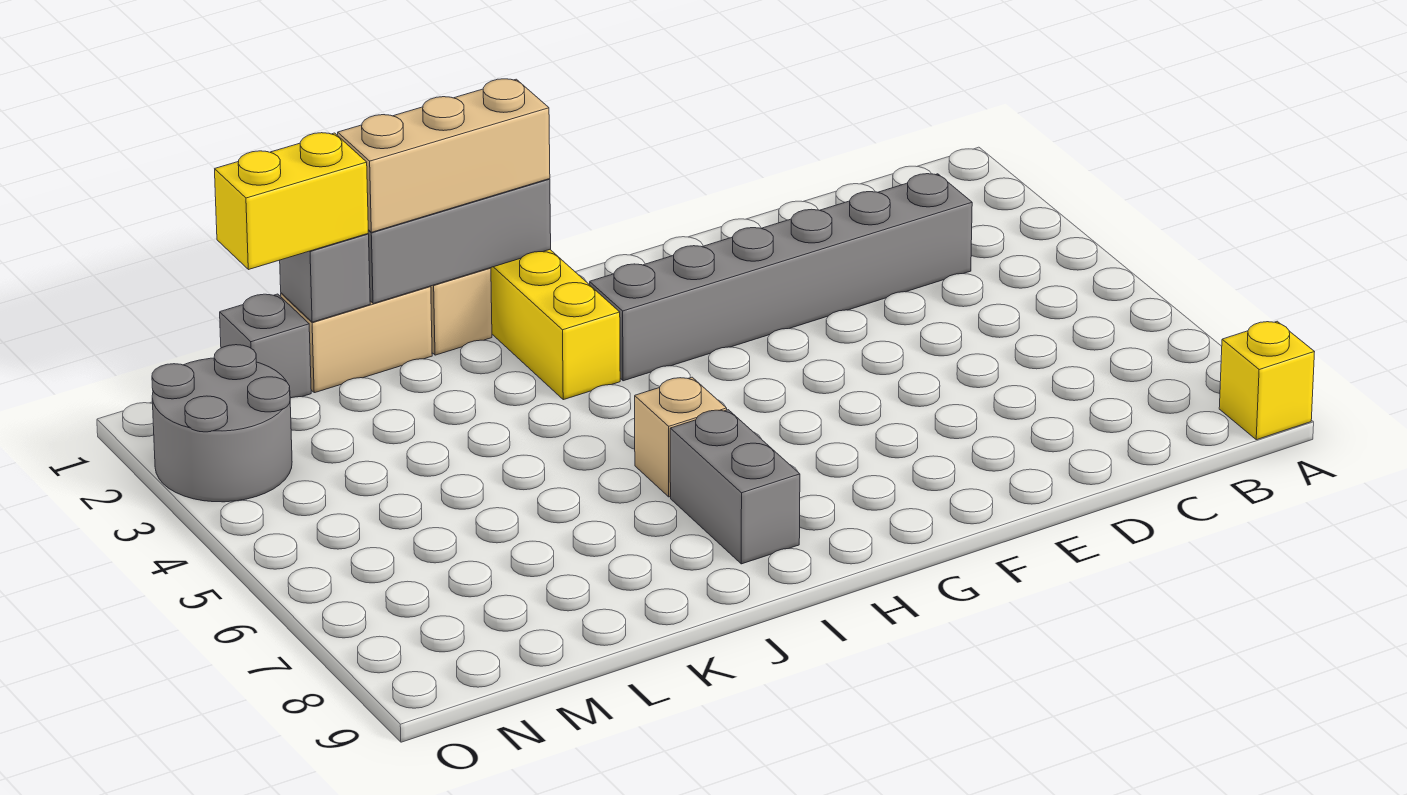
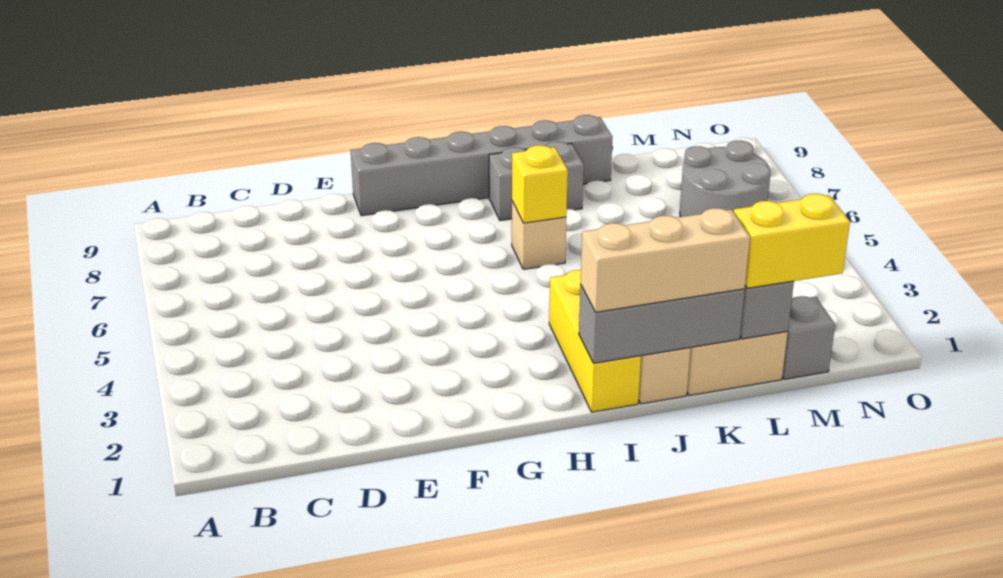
yellow brick A9 level 1 -> yellow brick I6 level 2
grey brick C3:H3 level 1 -> grey brick F9:K9 level 1
grey brick I7:I8 level 1 -> grey brick I8:J8 level 1
grey round brick N2:O3 level 1 -> grey round brick M6:N7 level 1

